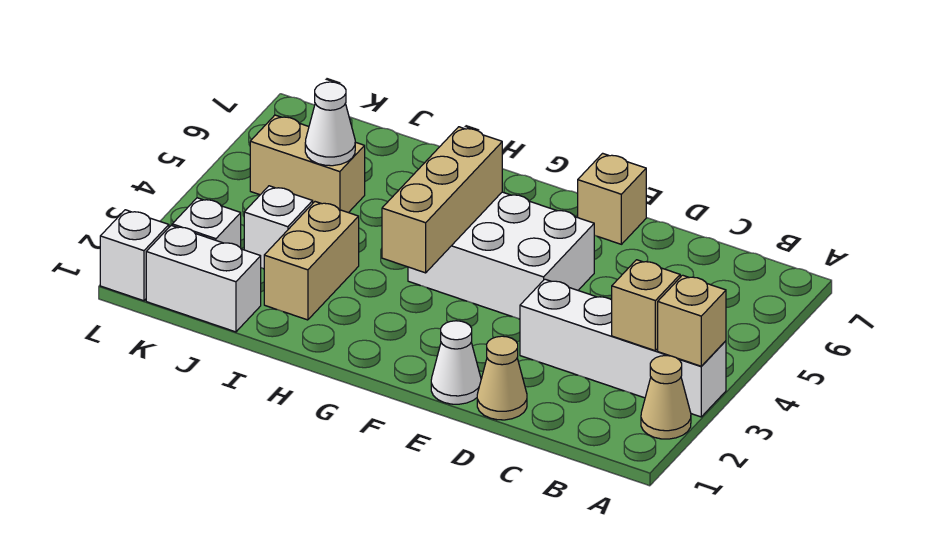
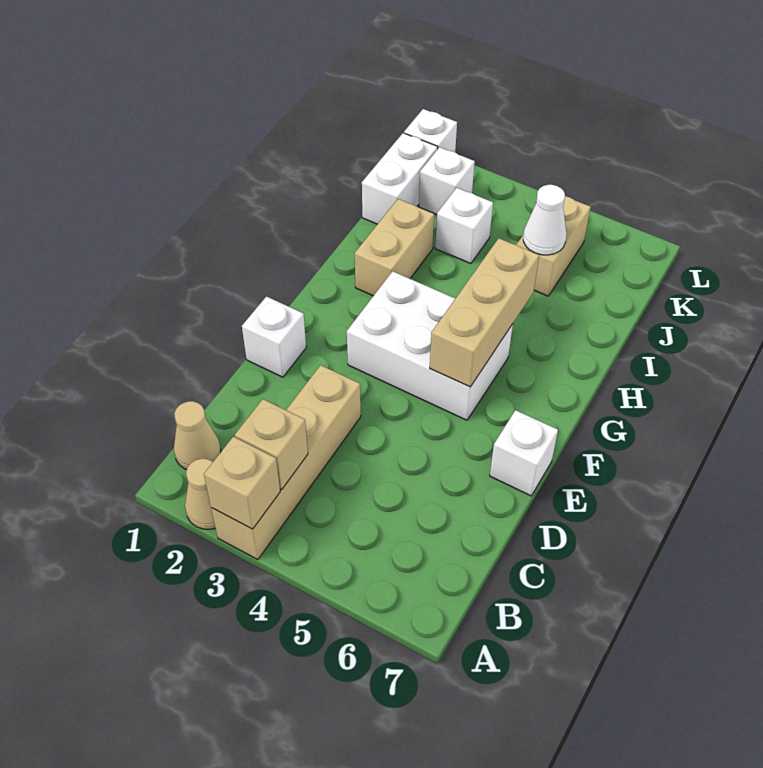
white brick A3:D3 level 1 -> tan brick A3:D3 level 1
tan cone D1 level 1 -> tan cone B1 level 1
white cone E1 level 1 -> white brick E1 level 1
white brick E4:G5 level 1 -> white brick F3:G5 level 1
tan brick E7 level 1 -> white brick E7 level 1
tan brick G3:G5 level 2 -> tan brick F5:H5 level 2
tan brick I2:I3 level 1 -> tan brick H2:I2 level 1

